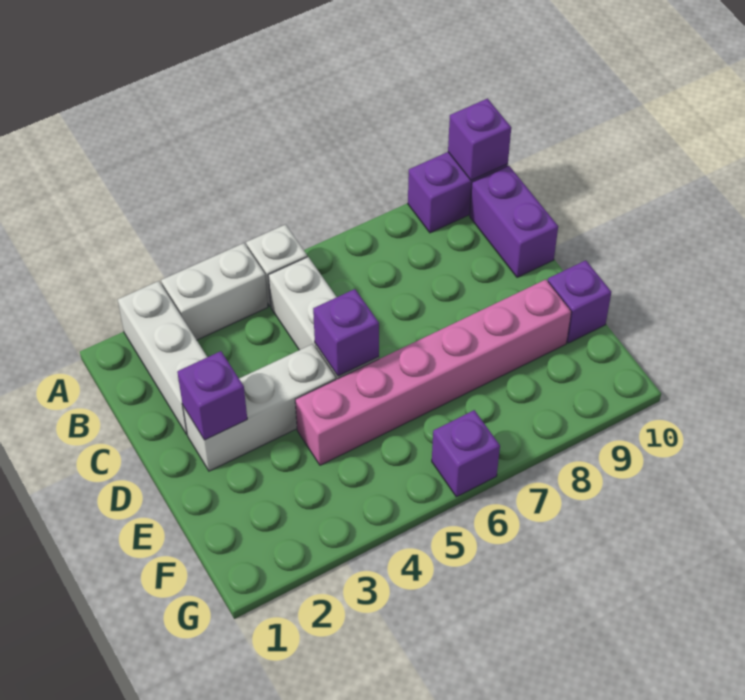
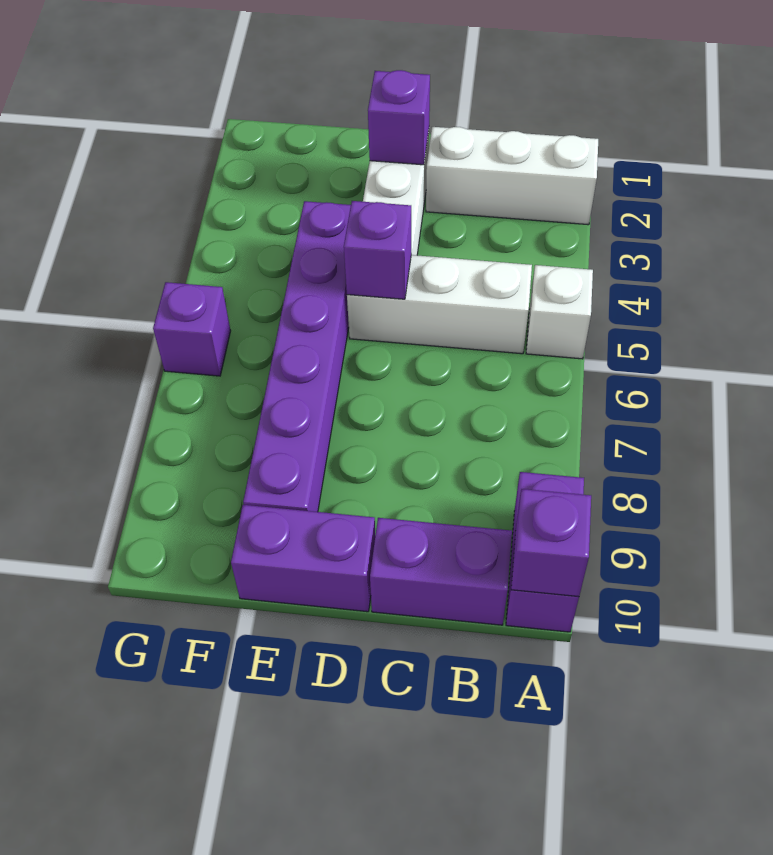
white brick A3:A4 level 1 -> none
pink brick E4:E9 level 1 -> purple brick E4:E9 level 1
purple brick E10 level 1 -> purple brick D10:E10 level 1

